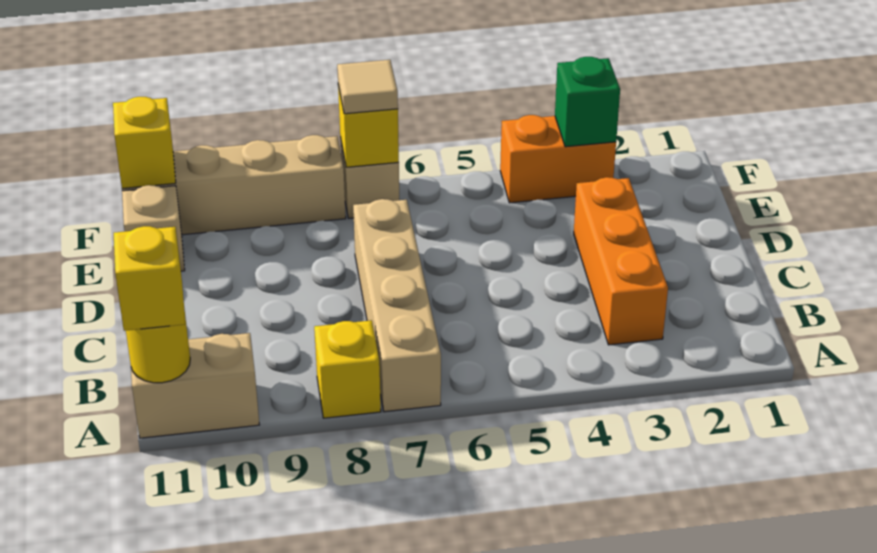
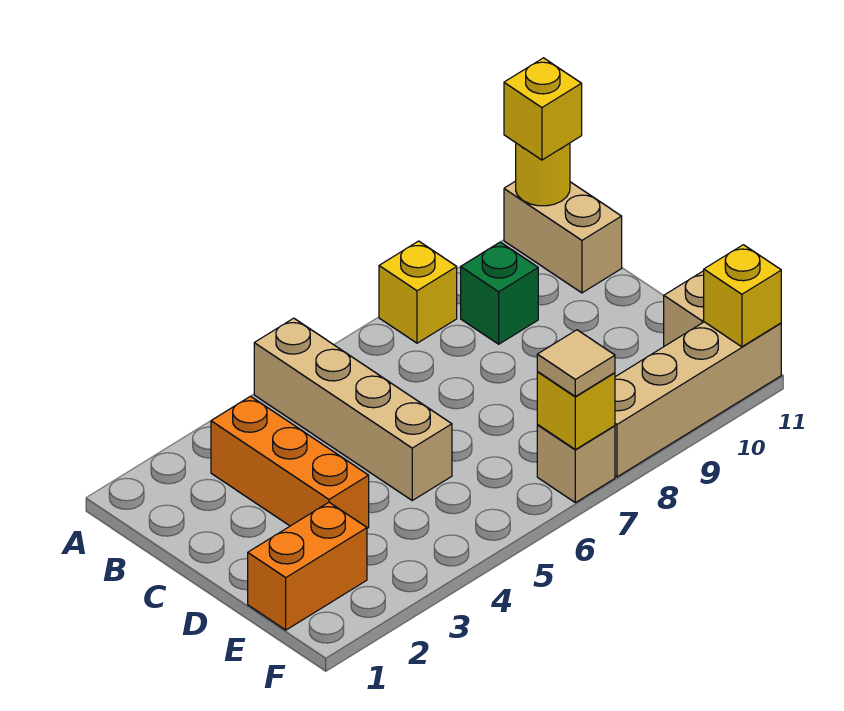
tan brick A7:D7 level 1 -> tan brick A5:D5 level 1
tan brick A10:A11 level 1 -> tan brick A11:B11 level 1
orange brick F3:F4 level 1 -> orange brick E1:E2 level 1
green brick F3 level 2 -> green brick B9 level 1

